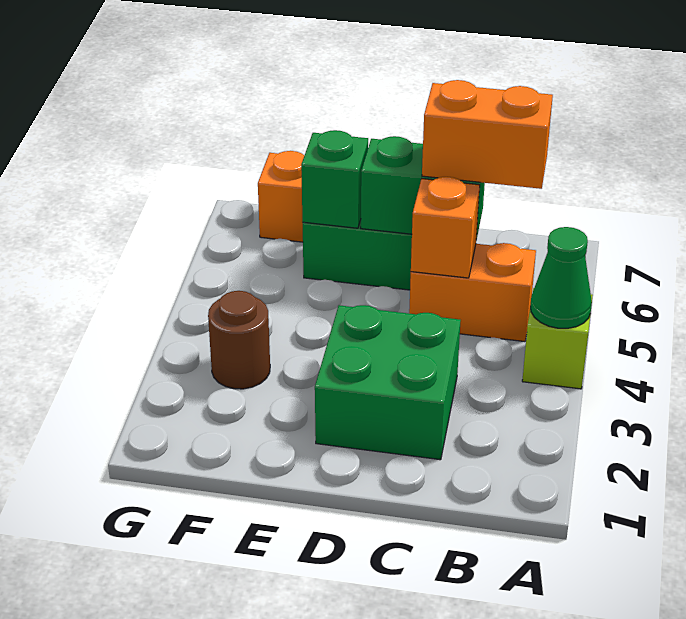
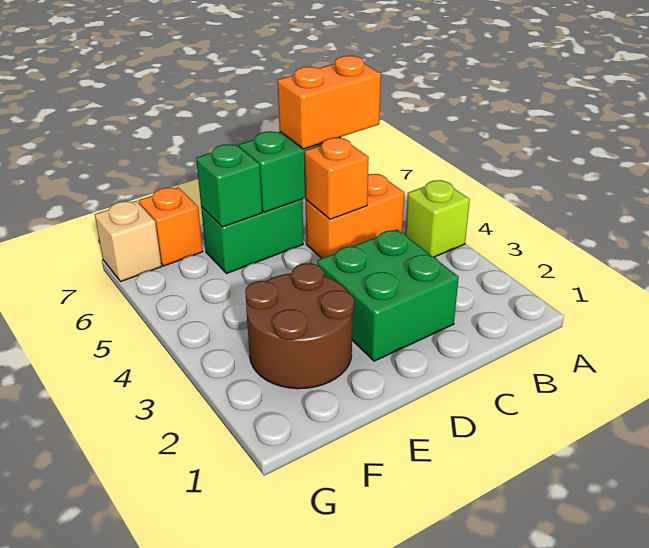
green cone A4 level 2 -> none
brown round brick F3 level 1 -> brown round brick E2:F3 level 1
none -> tan brick G7 level 1

